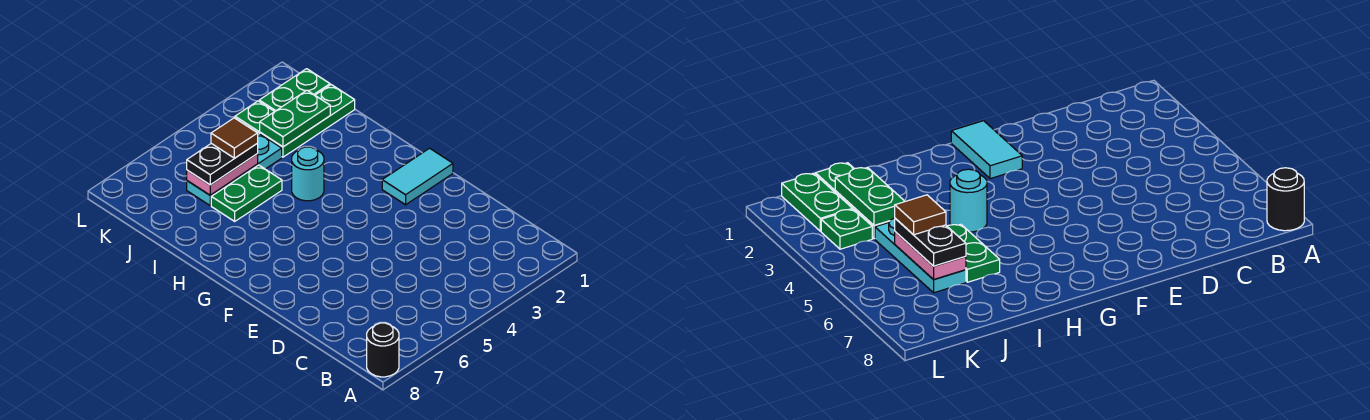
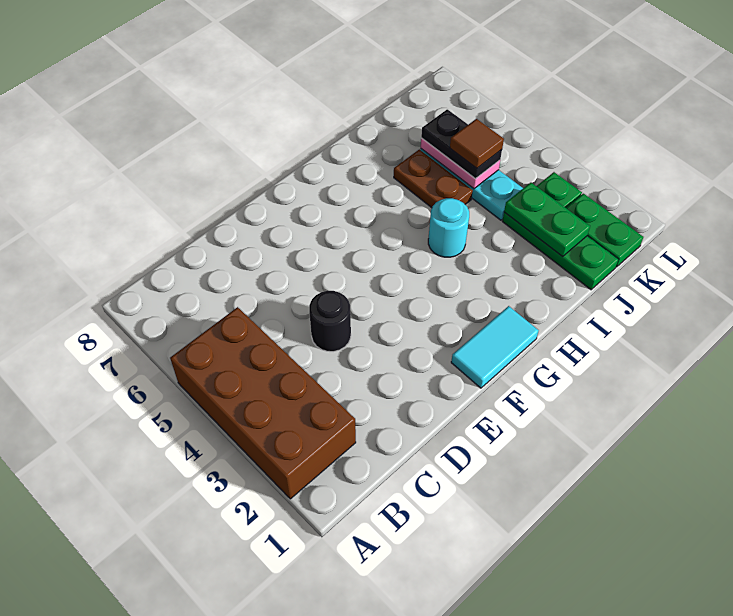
none -> brown brick A2:B5 level 1
black round brick A8 level 1 -> black round brick D4 level 1
cyan tile F1:F2 level 1 -> cyan tile F1:G1 level 1
green plate I5:I6 level 1 -> brown plate I5:I6 level 1

